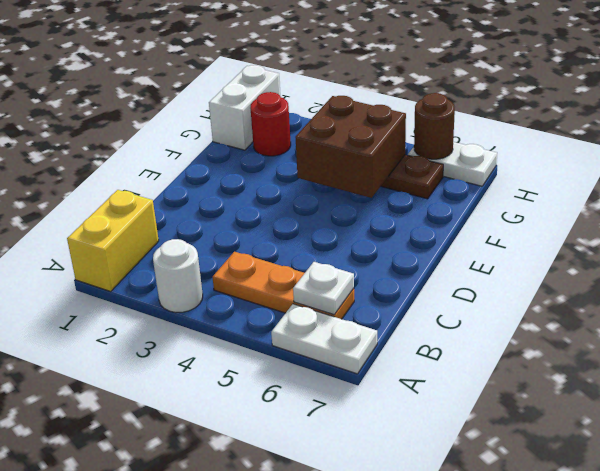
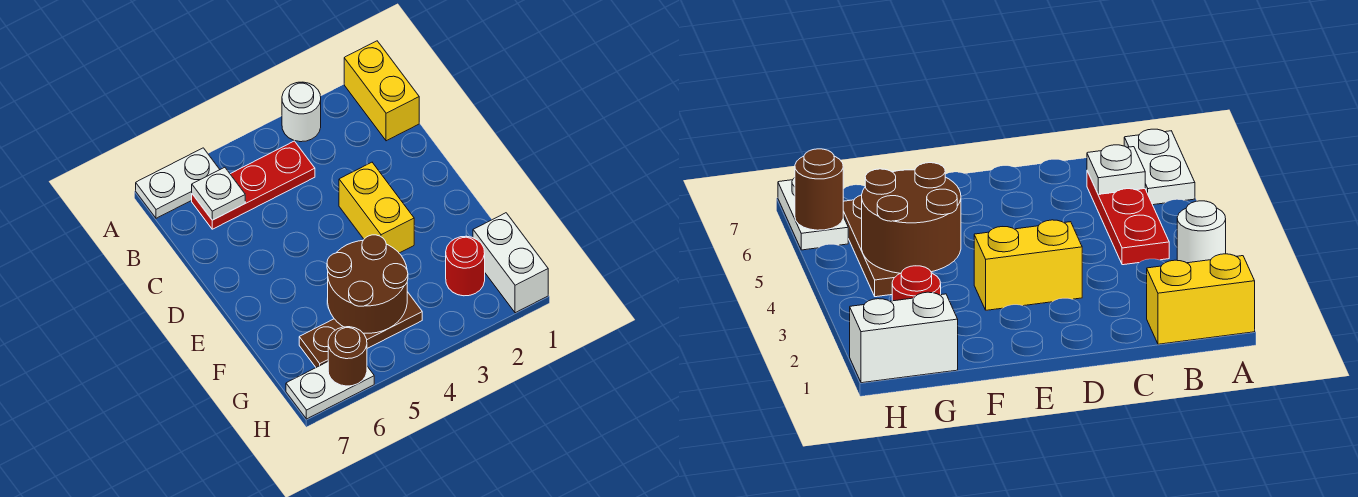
orange plate B4:B6 level 1 -> red plate B4:B6 level 1
none -> yellow brick D3:E3 level 1
brown brick F4:G5 level 2 -> brown round brick F4:G5 level 2

